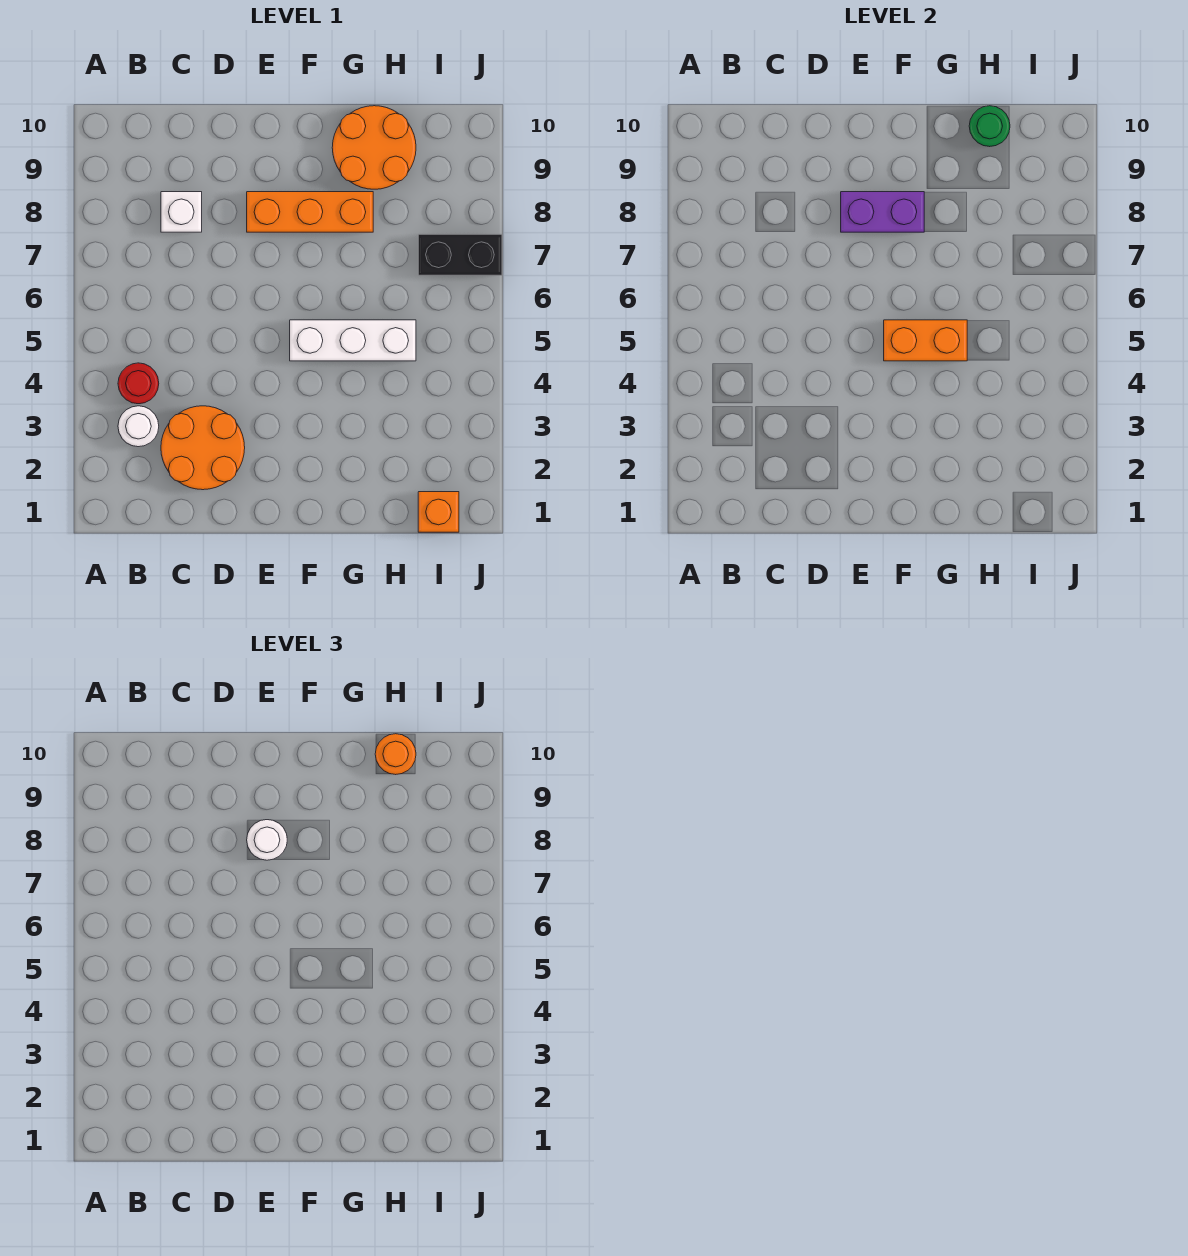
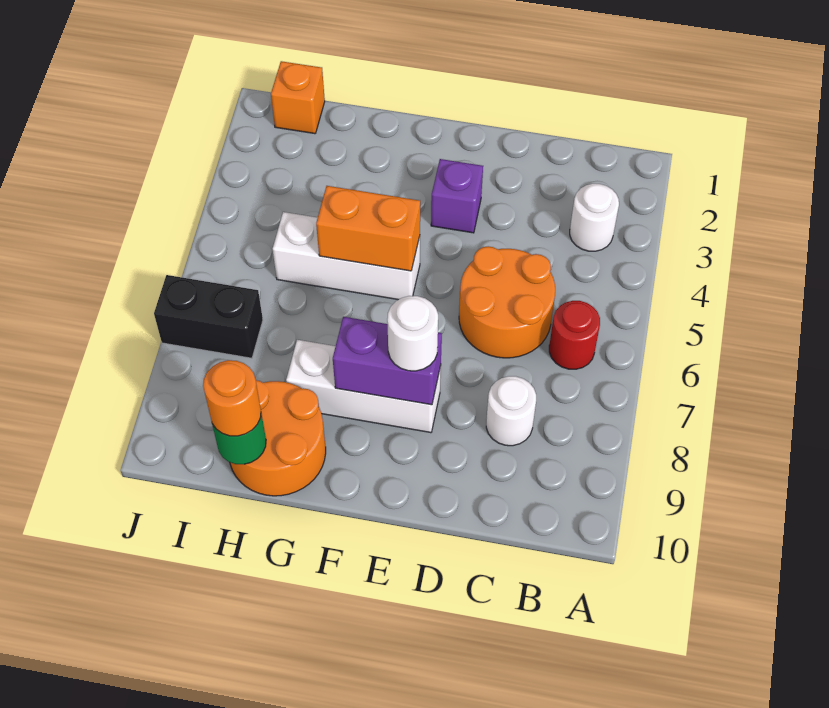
red round brick B4 level 1 -> red round brick B6 level 1
orange round brick C2:D3 level 1 -> orange round brick C5:D6 level 1
white brick C8 level 1 -> white round brick C8 level 1
none -> purple brick E3 level 1
orange brick E8:G8 level 1 -> white brick E8:G8 level 1

